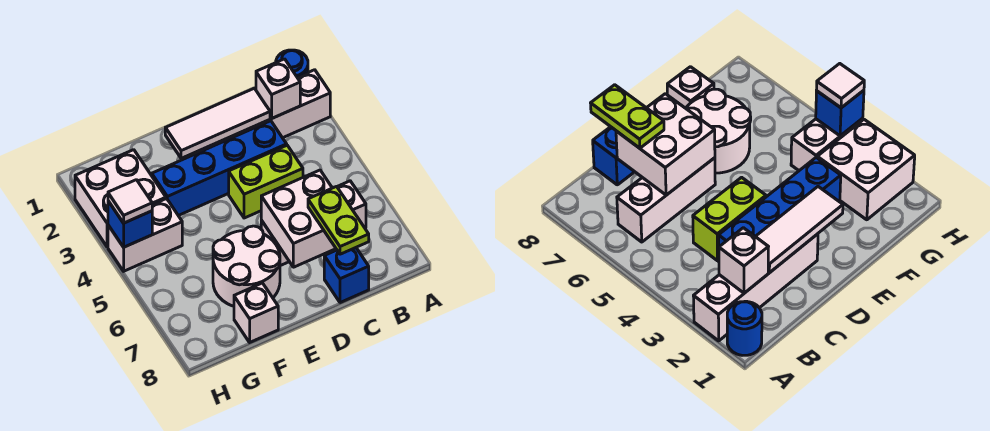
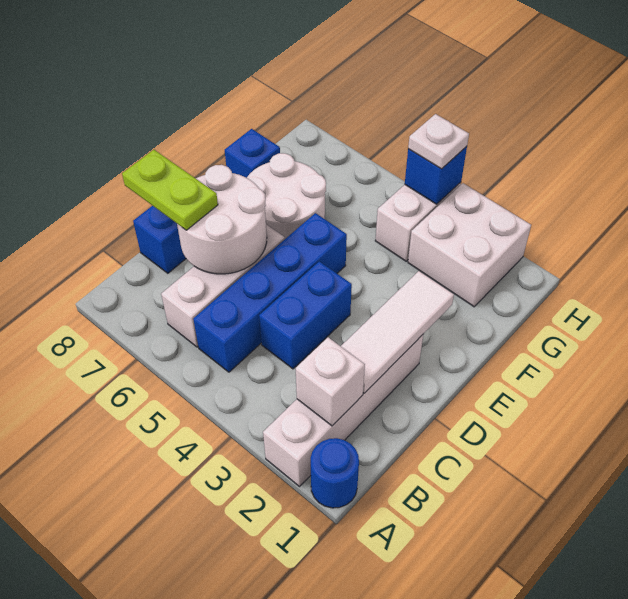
blue brick C3:F3 level 1 -> blue brick B5:E5 level 1
lime brick C4:D4 level 1 -> blue brick C4:D4 level 1
white brick C6:D7 level 2 -> white round brick C6:D7 level 2
white brick F8 level 1 -> blue brick F8 level 1
white tile H4 level 3 -> white plate H4 level 3

